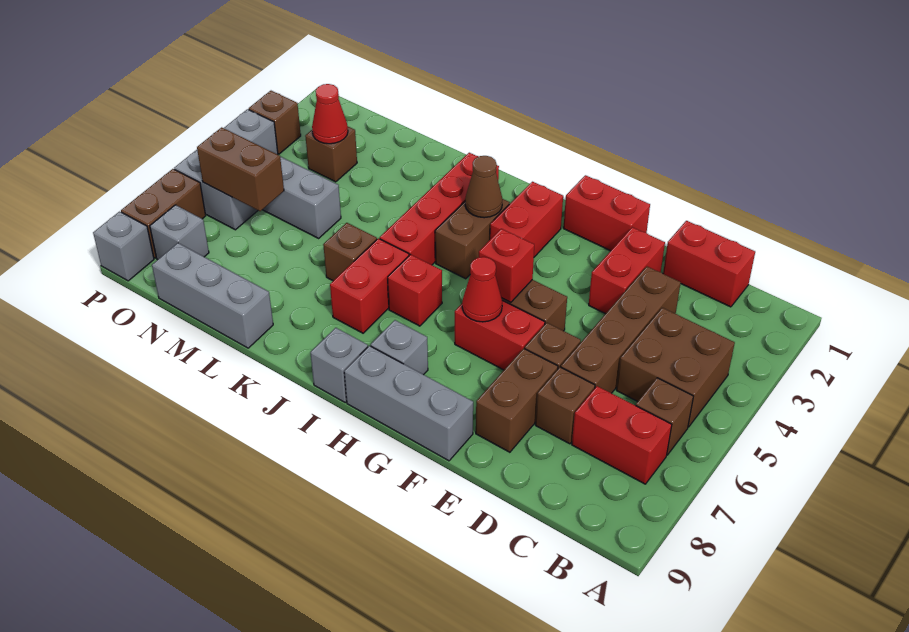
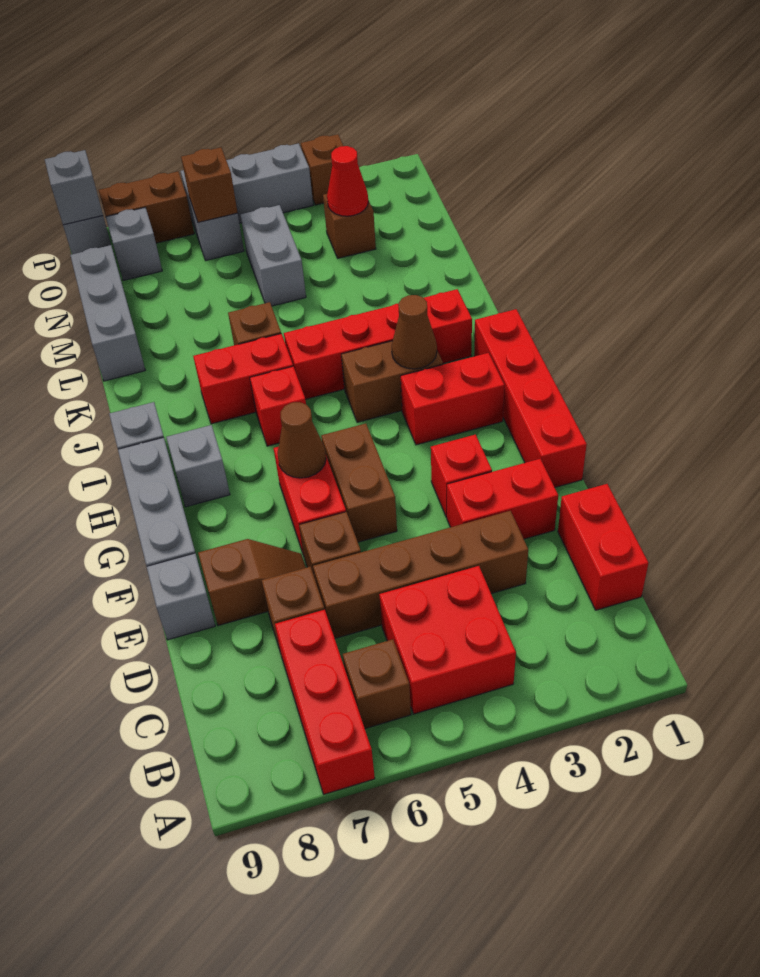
brown brick B4:C5 level 1 -> red brick B4:C5 level 1
red brick B7:C7 level 1 -> red brick A7:C7 level 1
brown brick E7:E8 level 1 -> brown slope E7:E8 level 1 top 8
none -> grey brick E9 level 1
red brick F1:G1 level 1 -> red brick F1:I1 level 1
red brick G5 level 2 -> red brick F3 level 1
red cone G6 level 2 -> brown cone G6 level 2
brown brick N6:O6 level 2 -> brown brick O6 level 2
none -> grey brick P9 level 2

